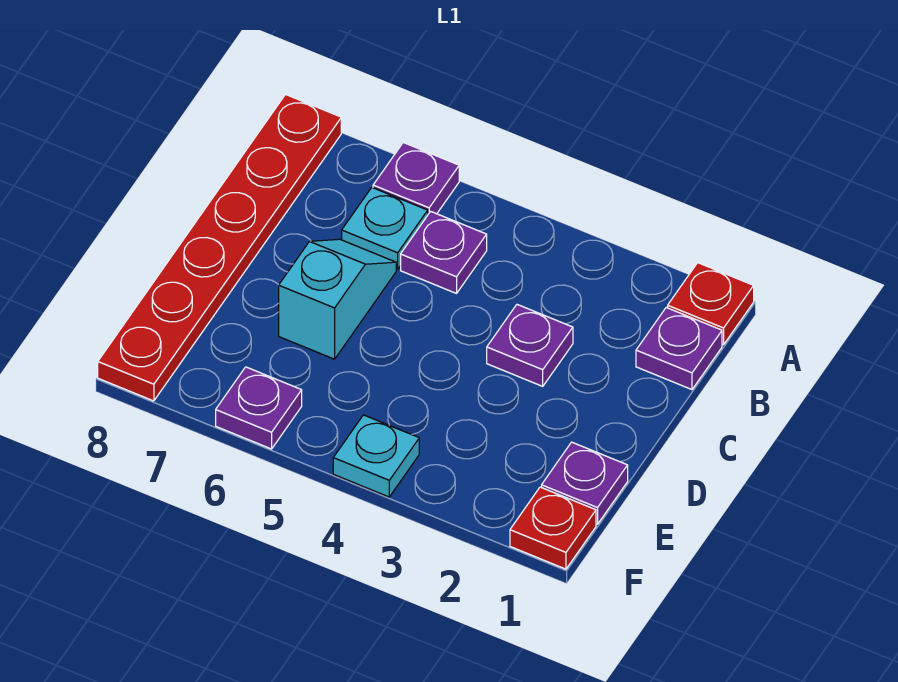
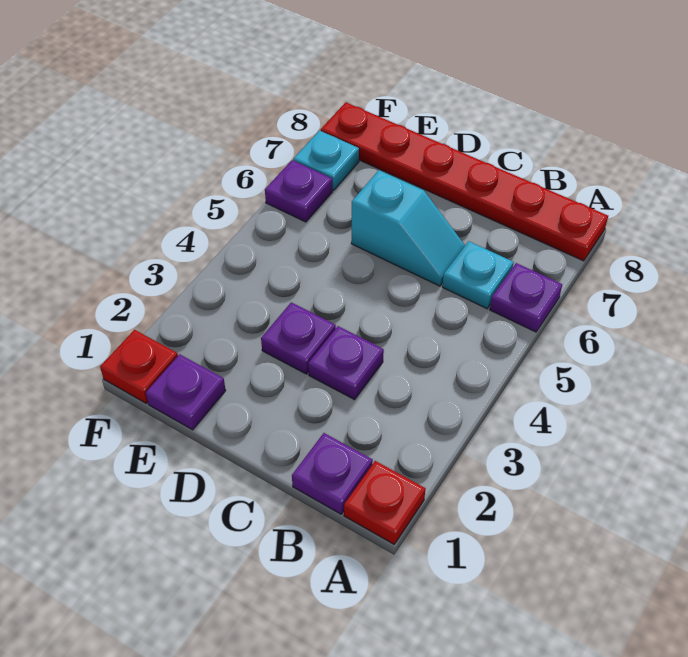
purple plate B5 level 1 -> purple plate D3 level 1
cyan plate F4 level 1 -> cyan plate F7 level 1

